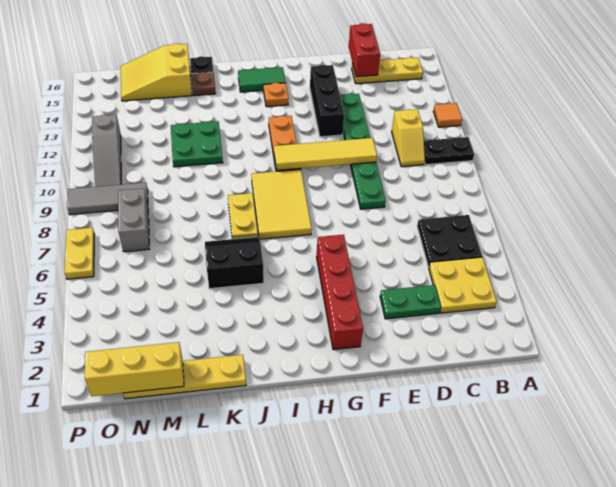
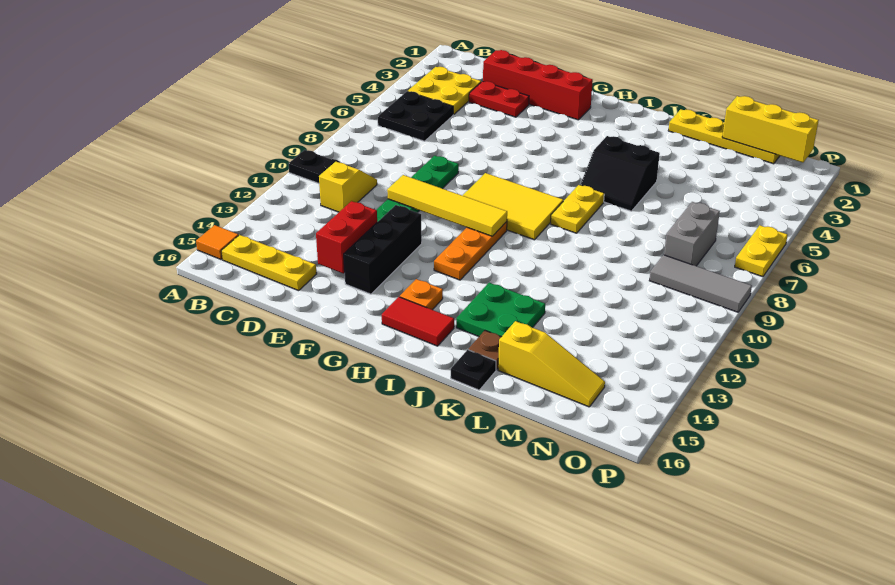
orange tile A12 level 1 -> orange tile A15 level 1
green plate D3:E3 level 1 -> red plate D3:E3 level 1
red brick D15:D16 level 2 -> red brick E13:E14 level 2
red brick G2:G5 level 1 -> red brick D2:G2 level 1
yellow tile H7:I9 level 1 -> yellow tile G8:I9 level 1
green tile H15:I15 level 1 -> red tile H15:I15 level 1
green plate K11:L12 level 1 -> green plate J13:K14 level 1
yellow slope L15:N16 level 1 top L -> yellow slope L15:N15 level 1 top L
grey slope O10:O12 level 1 top 12 -> none

